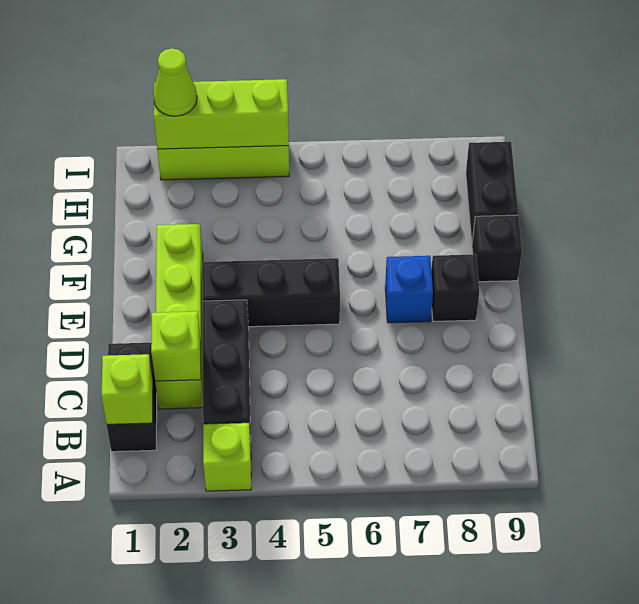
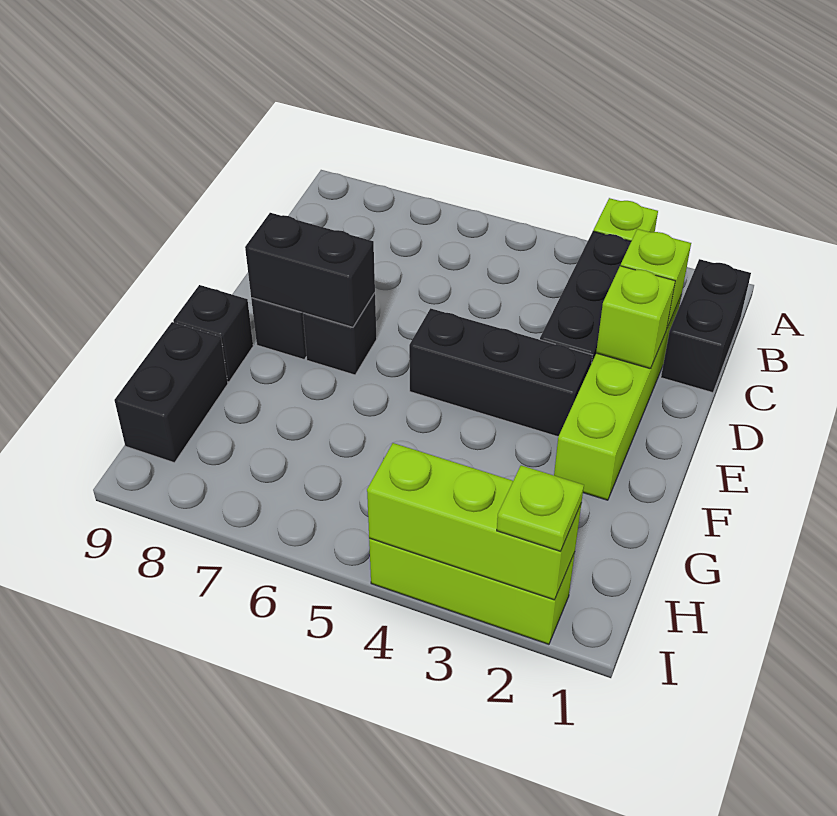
lime brick B1 level 2 -> lime brick D2 level 2
blue brick E7 level 1 -> black brick E7 level 1
none -> black brick E7:E8 level 2
lime cone I2 level 3 -> lime plate I2 level 3

